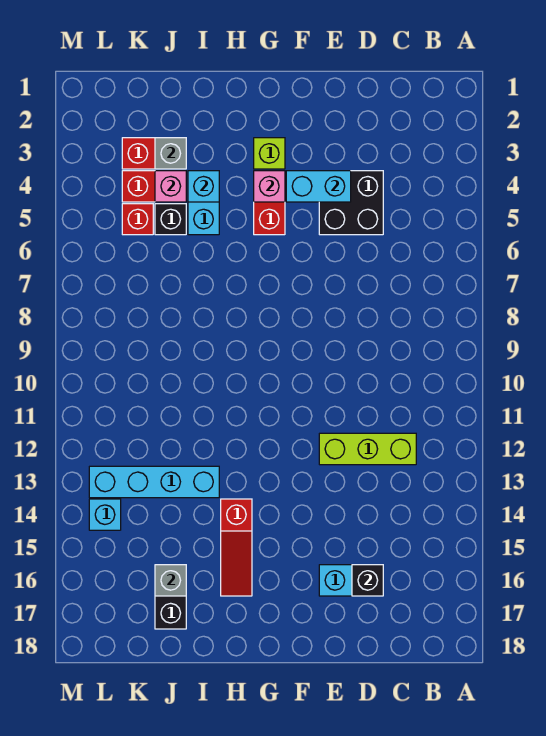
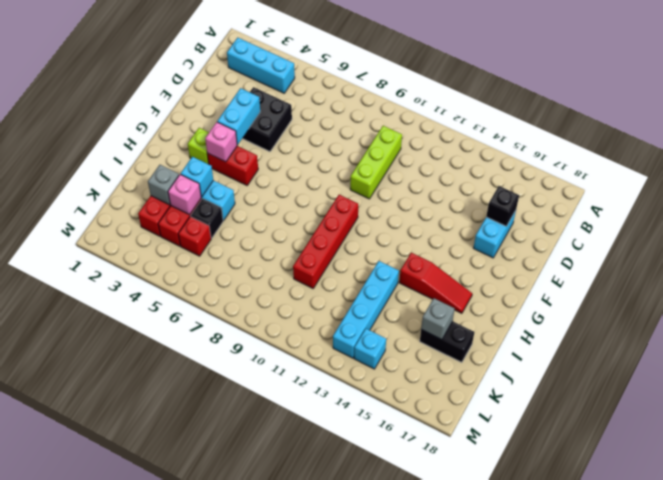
none -> cyan brick B2:B4 level 1
lime brick C12:E12 level 1 -> lime brick C10:E10 level 1
none -> red brick G10:J10 level 1

